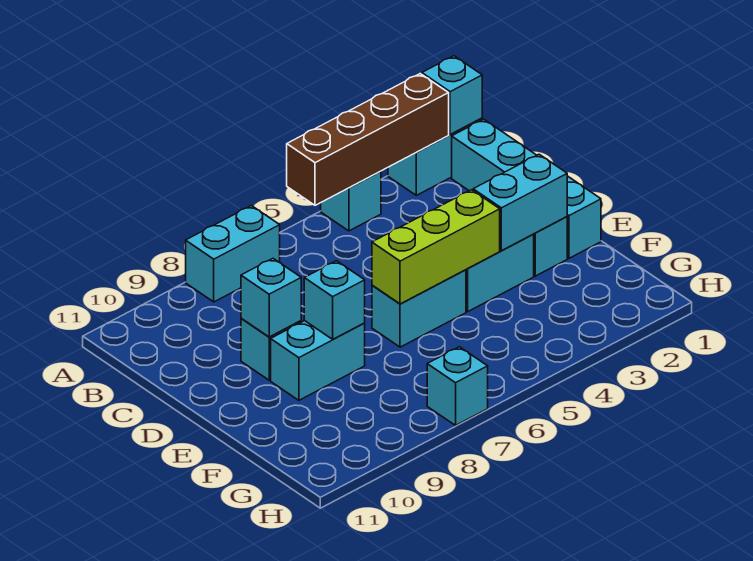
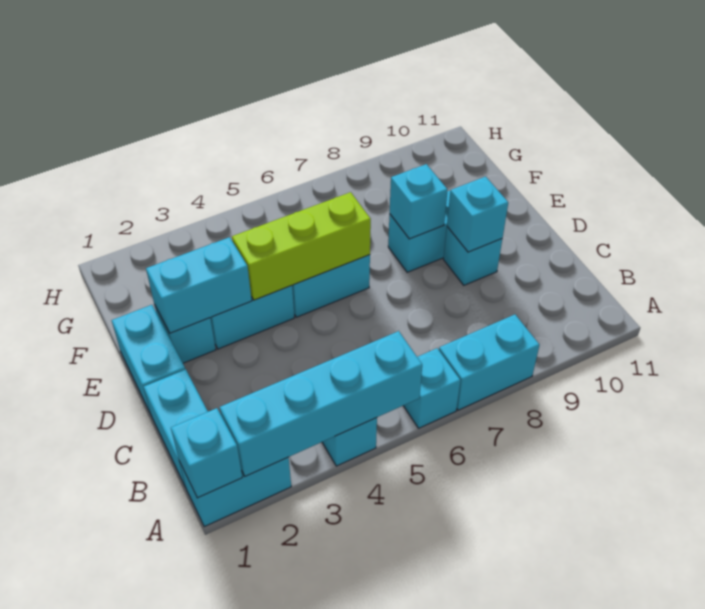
brown brick A2:A5 level 2 -> cyan brick A2:A5 level 2
cyan brick H7 level 1 -> cyan brick A6 level 1

